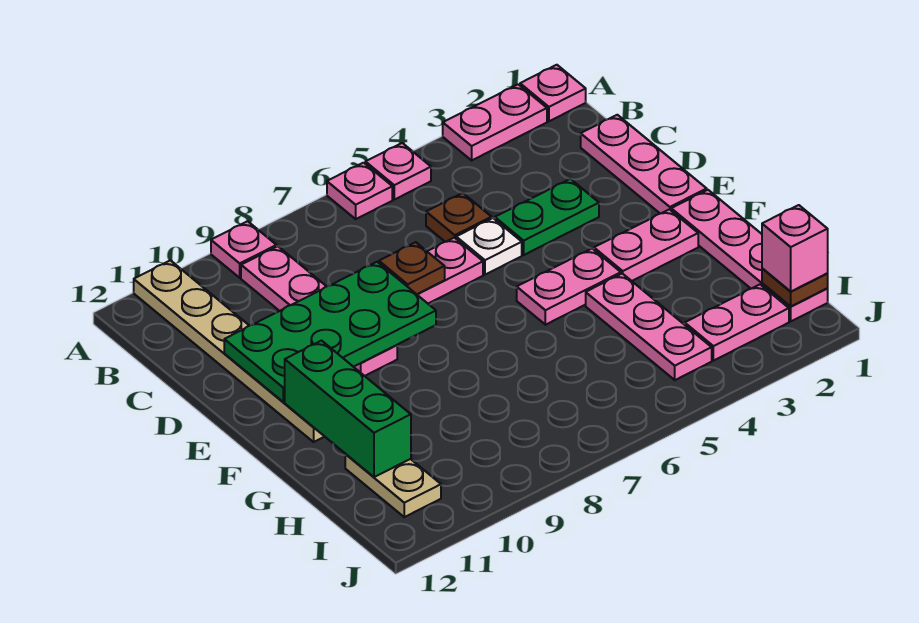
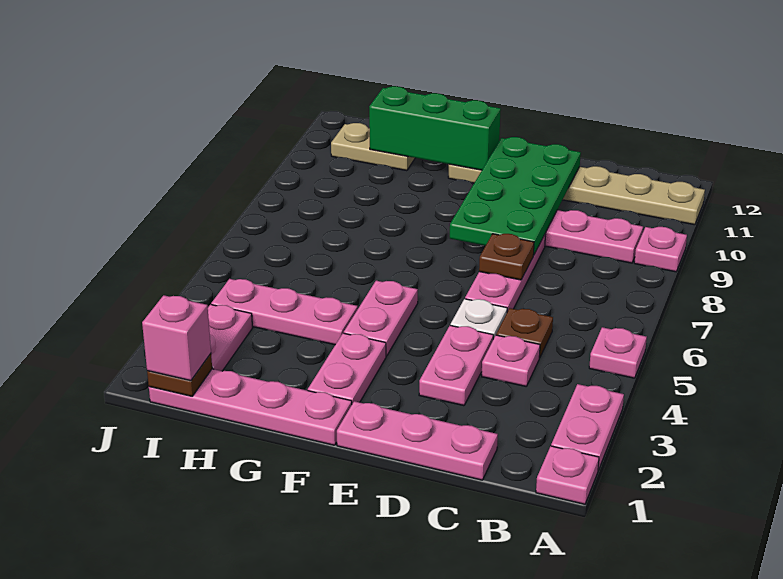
pink plate A6 level 1 -> pink plate C4 level 1
green plate D3:D4 level 1 -> pink plate D3:D4 level 1

